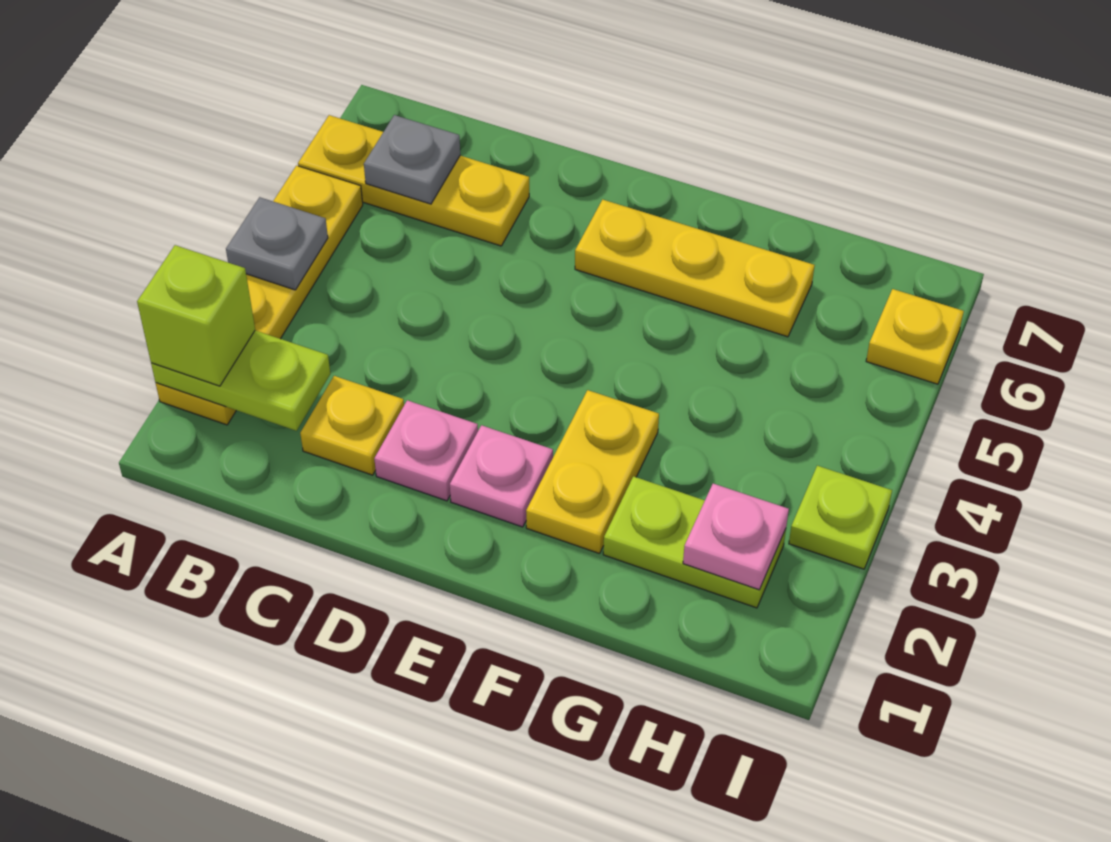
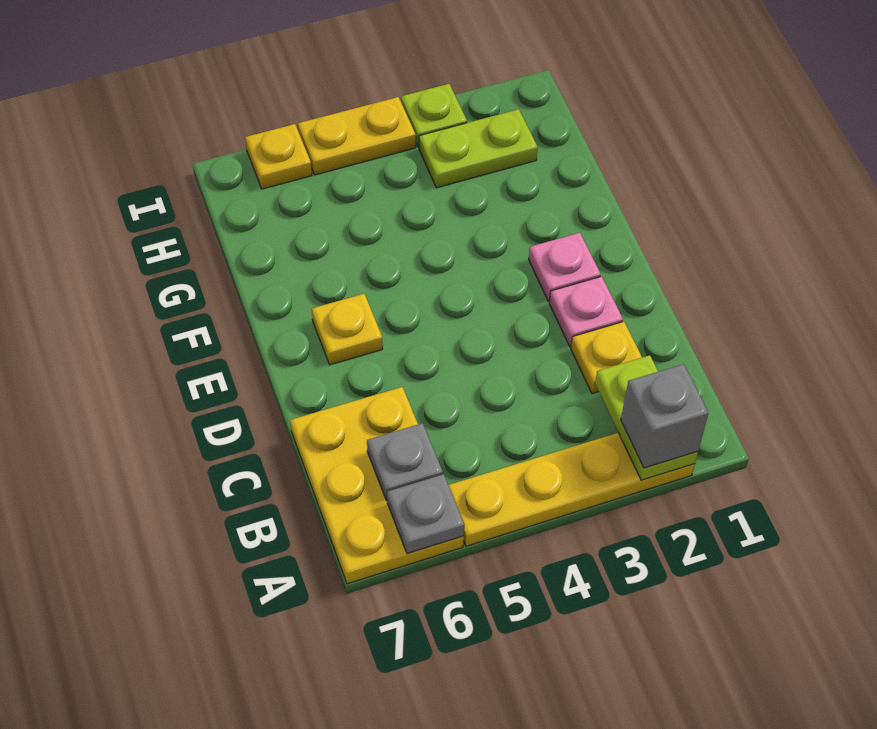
lime brick A2 level 3 -> grey brick A2 level 3
grey plate A4 level 2 -> grey plate A6 level 2
yellow plate A6:C6 level 1 -> yellow plate A6:C7 level 1
yellow plate E6:G6 level 1 -> yellow plate E6 level 1
yellow plate F2:F3 level 1 -> yellow plate I4:I5 level 1
lime plate G2:H2 level 1 -> lime plate H2:H3 level 1
pink plate H2 level 2 -> none

